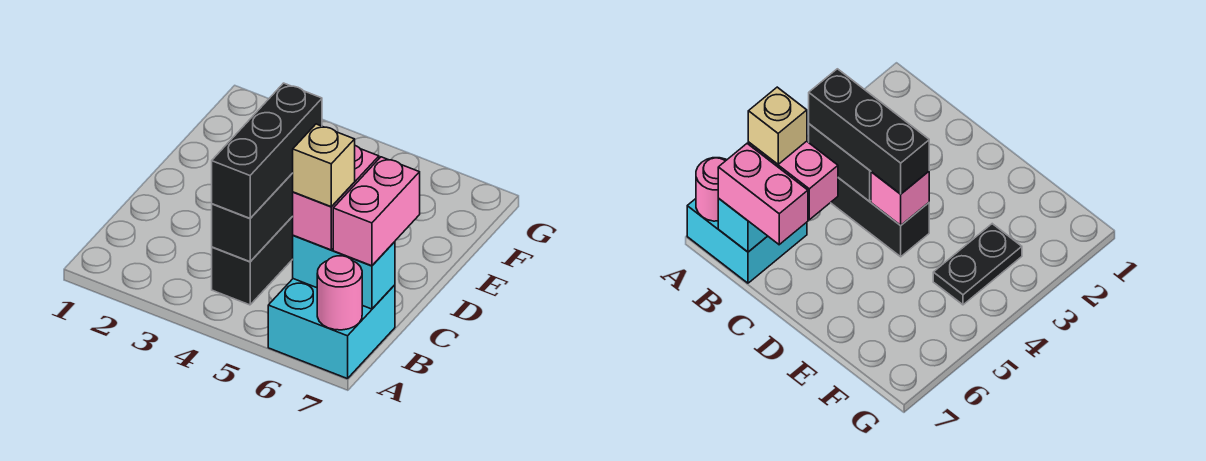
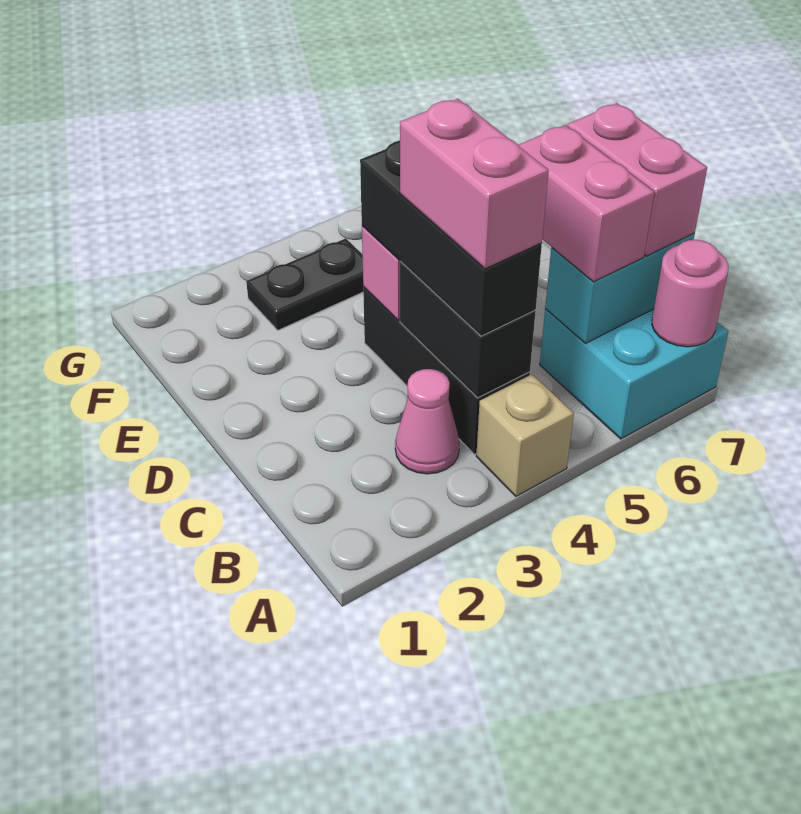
none -> pink cone B3 level 1
none -> pink brick B4:C4 level 4
tan brick B6 level 4 -> tan brick A4 level 1

